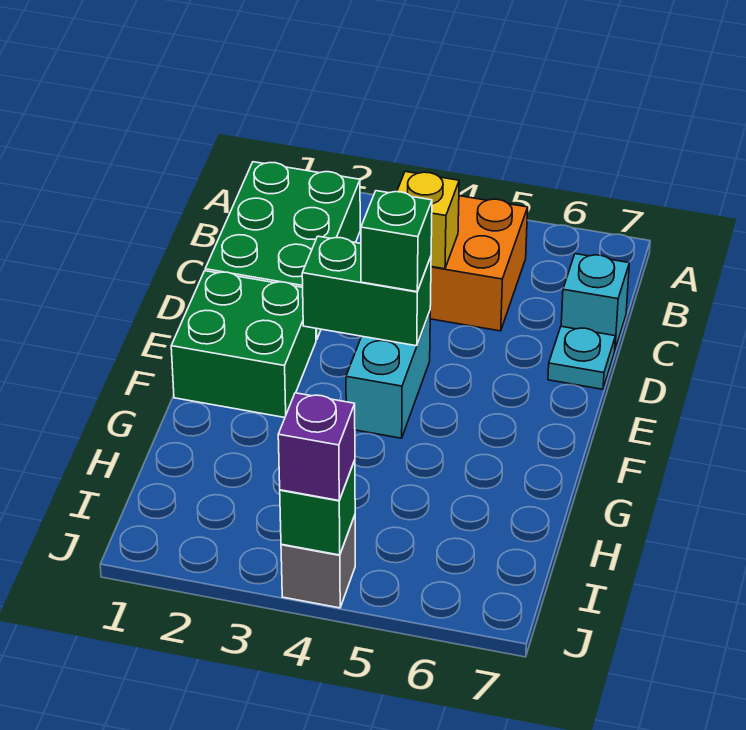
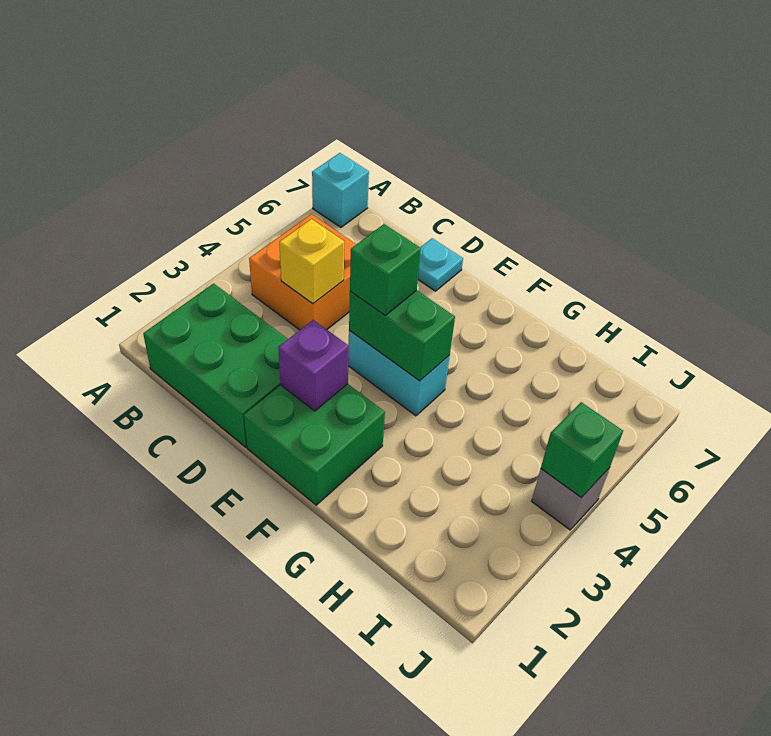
cyan brick C7 level 1 -> cyan brick A7 level 1
green brick E3:E4 level 2 -> green brick E4:F4 level 2
purple brick J4 level 3 -> purple brick E2 level 2

